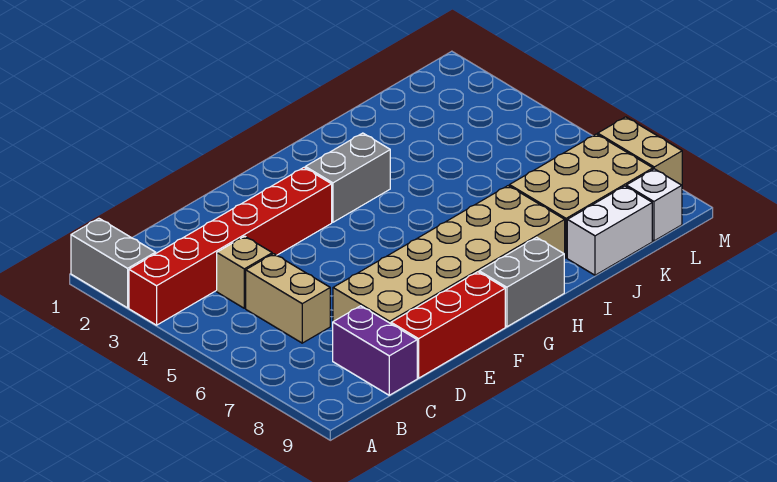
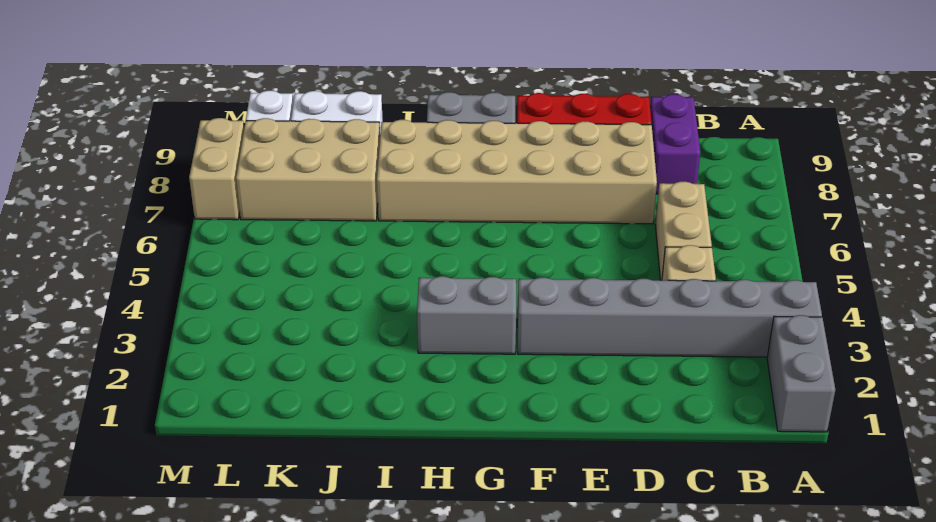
red brick A3:F3 level 1 -> grey brick A3:F3 level 1

